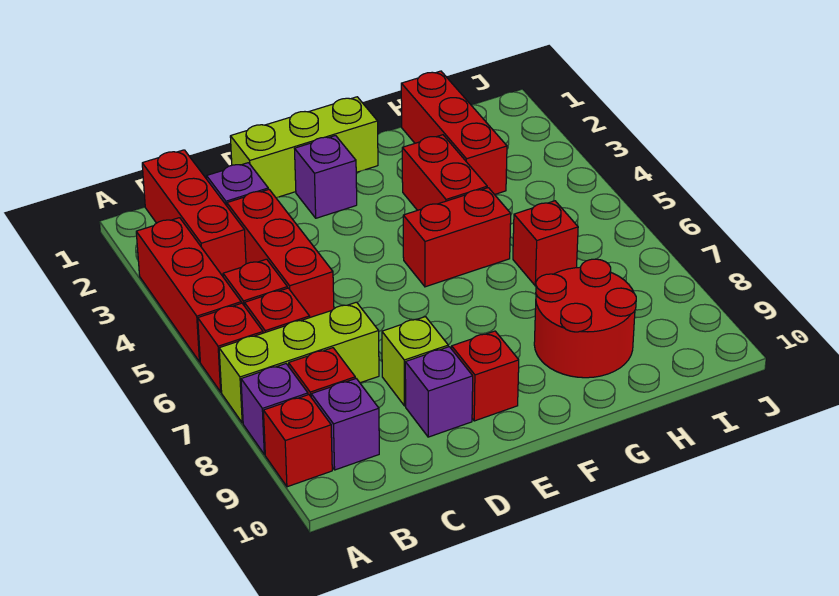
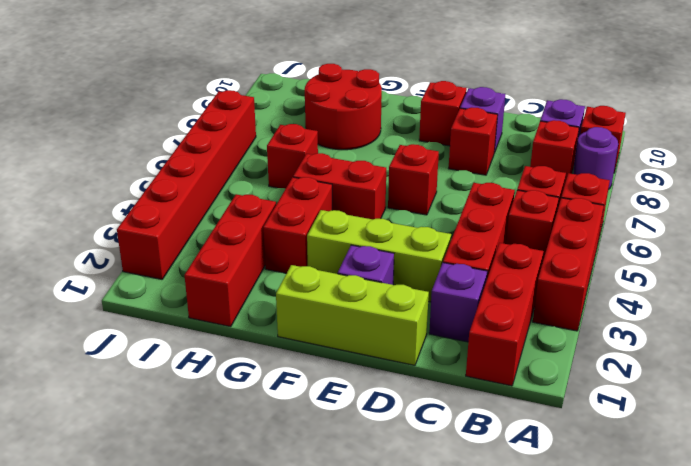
lime brick A7:C7 level 1 -> lime brick D3:F3 level 1
purple brick A8 level 1 -> purple round brick A8 level 1
lime brick D8 level 1 -> red brick D8 level 1
none -> red brick E6 level 1
none -> red brick J2:J7 level 1

